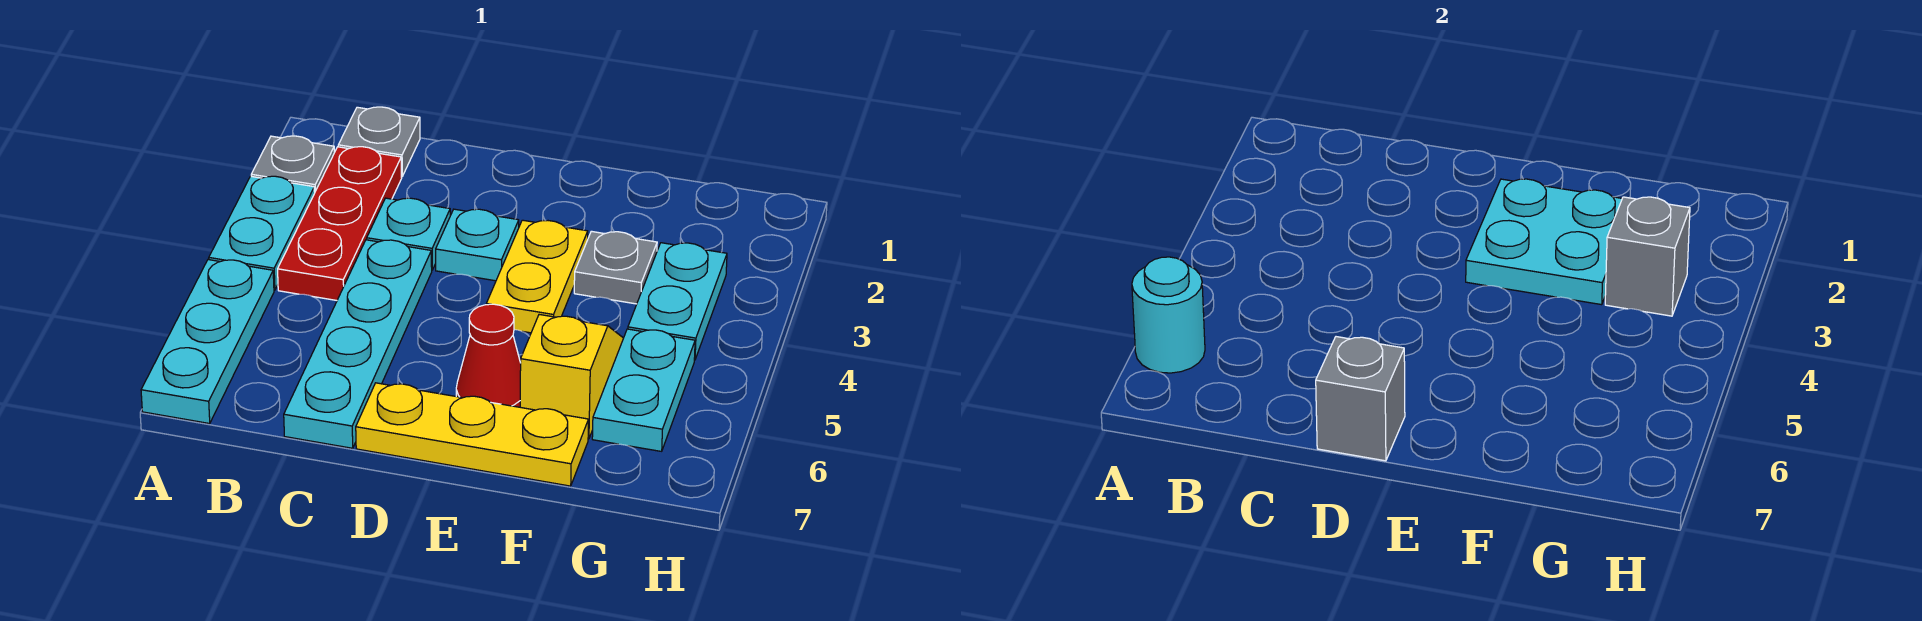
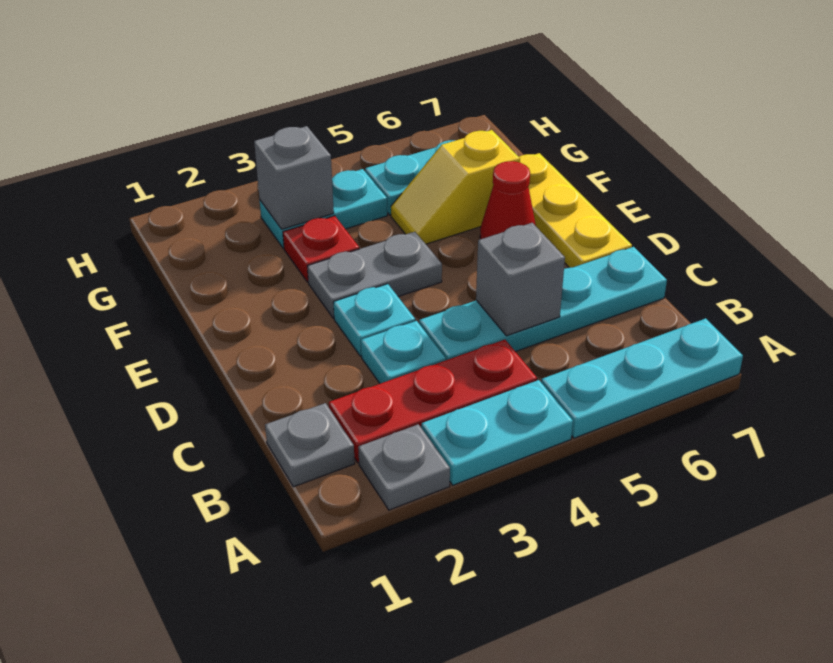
cyan round brick A6 level 2 -> none
grey brick D7 level 2 -> grey brick C5 level 2
cyan plate E2:F3 level 2 -> none
yellow plate E3:E4 level 1 -> grey plate E3:E4 level 1
grey plate F3 level 1 -> red plate F3 level 1

